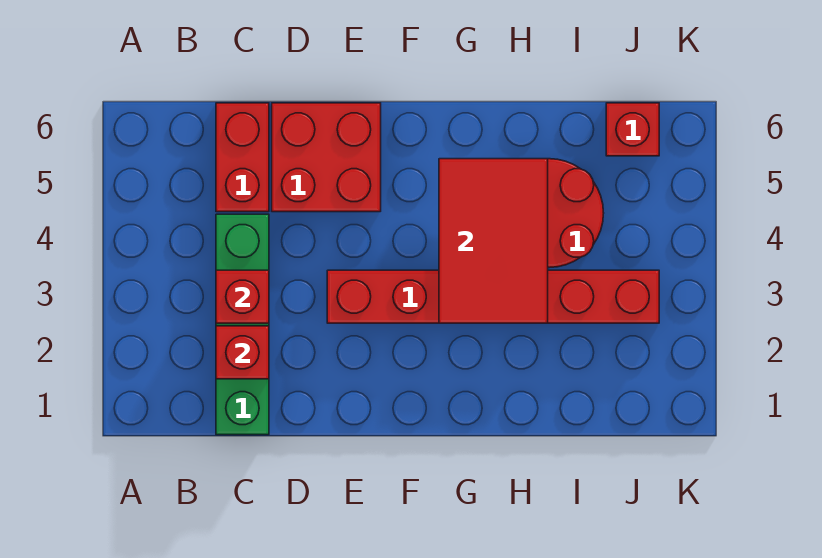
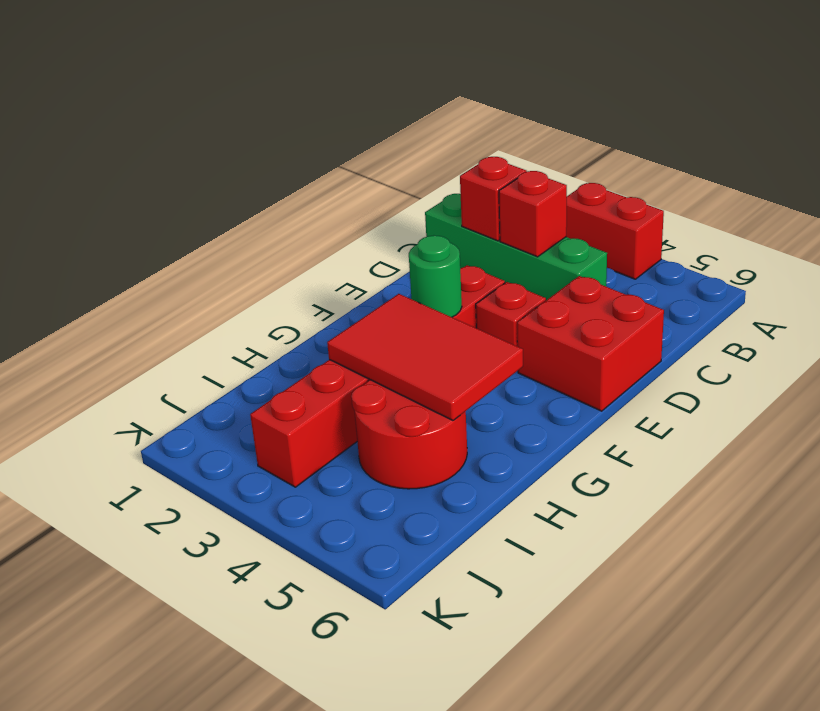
red brick C5:C6 level 1 -> red brick A3:A4 level 1
none -> green round brick F3 level 2
red brick J6 level 1 -> red brick E4 level 1

